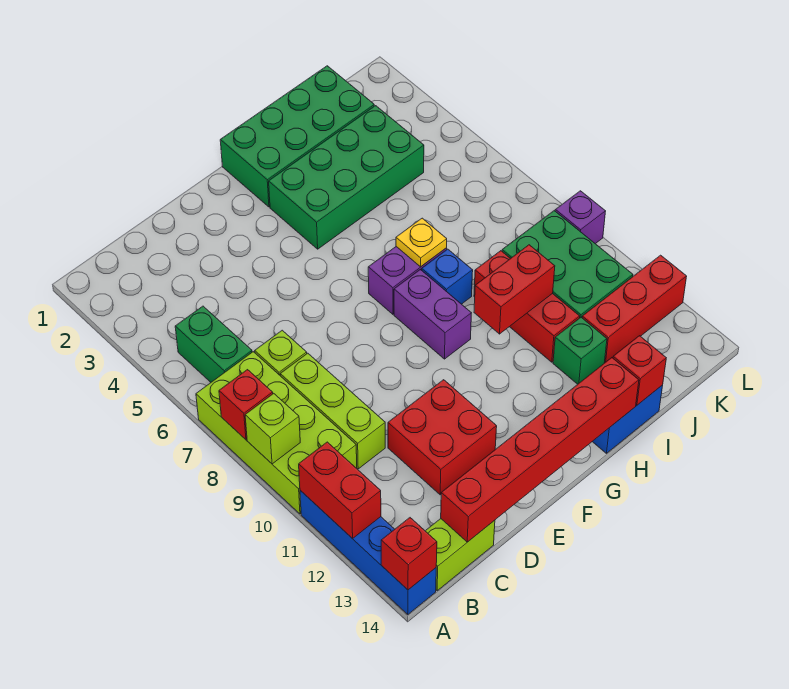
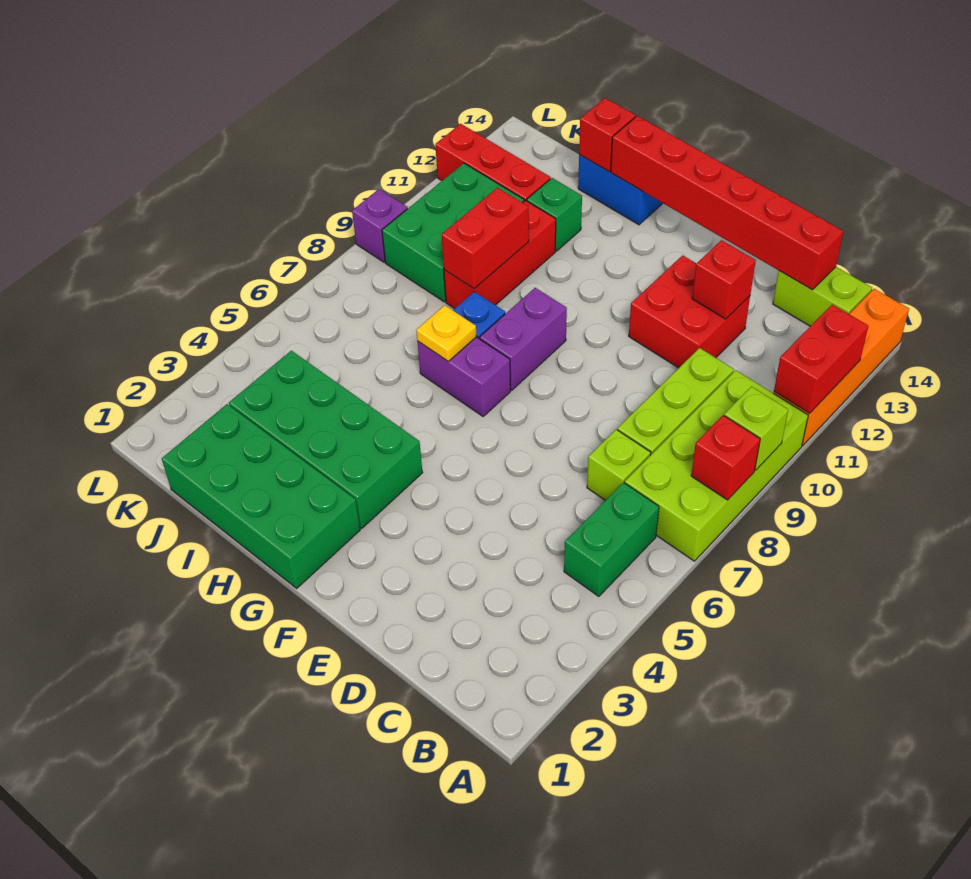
blue brick A11:A14 level 1 -> orange brick A11:A14 level 1
red brick A14 level 2 -> red brick D12 level 2
red brick H10:I10 level 2 -> red brick I9:I10 level 2

